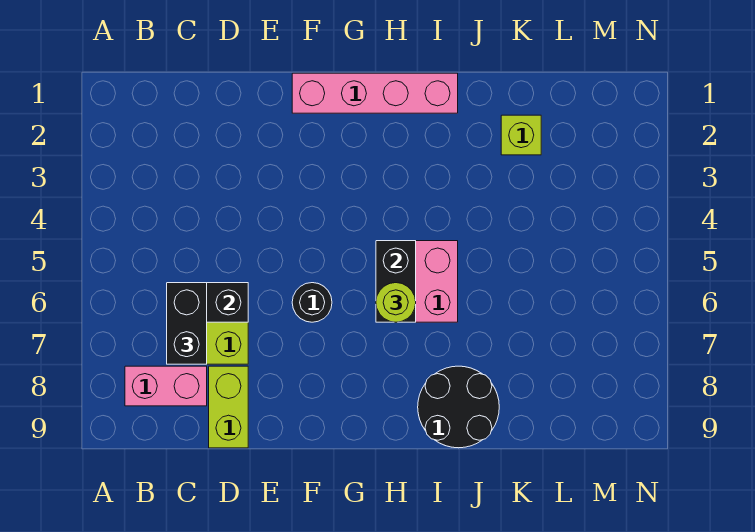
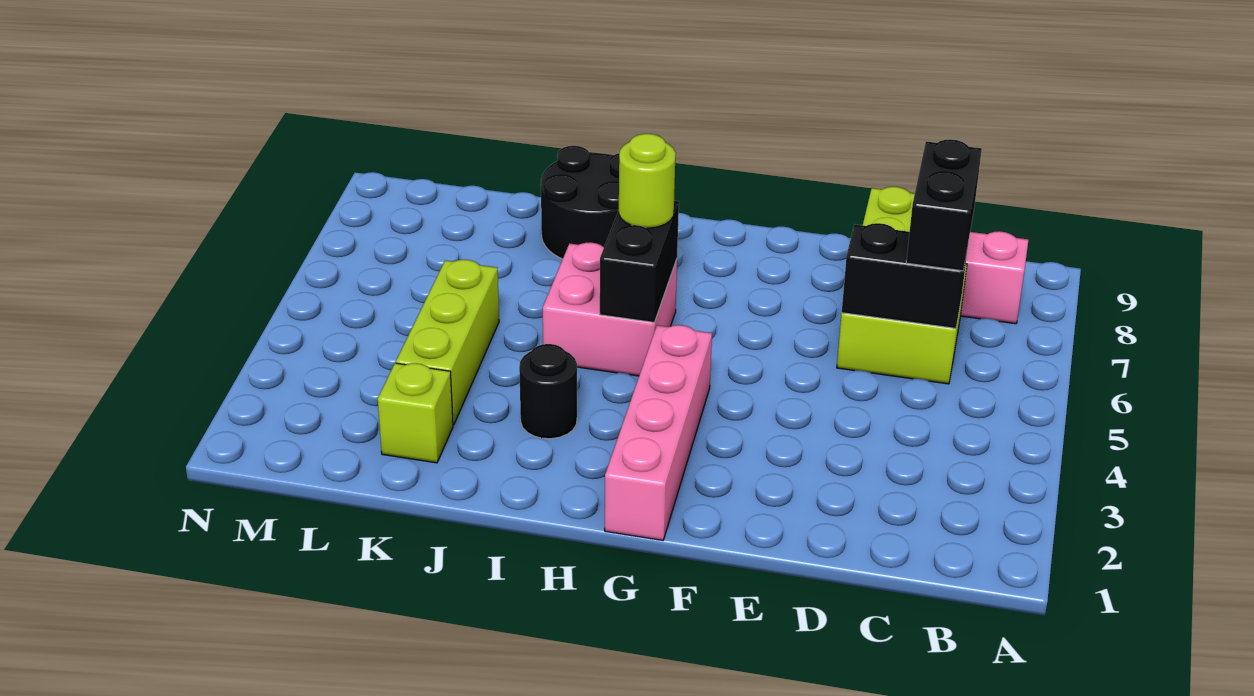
pink brick F1:I1 level 1 -> pink brick G1:G4 level 1
black round brick F6 level 1 -> black round brick I3 level 1
none -> lime brick K3:K5 level 1

